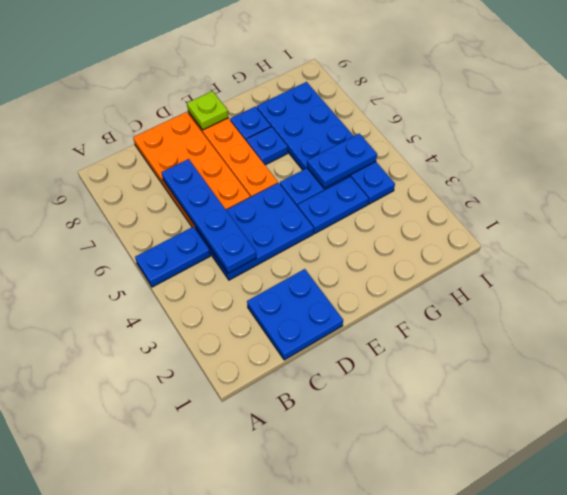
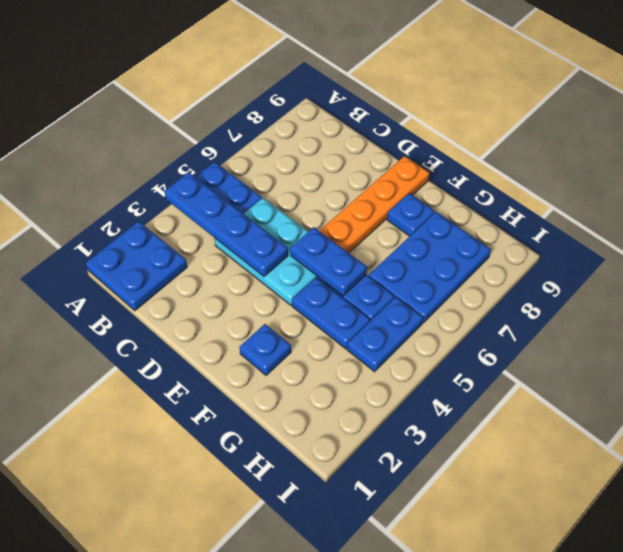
blue plate C1:D2 level 1 -> blue plate A1:B2 level 1
blue plate C4:E5 level 1 -> cyan plate C4:E5 level 1
blue plate C4:C7 level 2 -> blue plate A4:D4 level 2
orange plate C6:D9 level 1 -> none
lime plate E9 level 2 -> none
blue plate F7 level 1 -> blue plate F2 level 1
blue plate G5:H5 level 2 -> blue plate E5:F5 level 2

